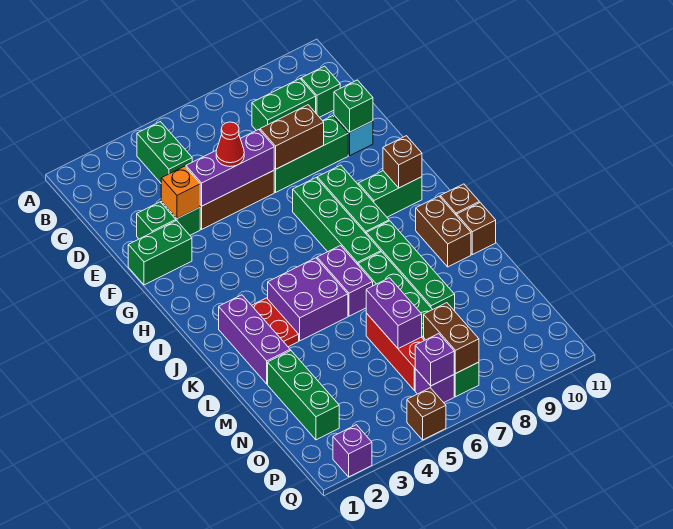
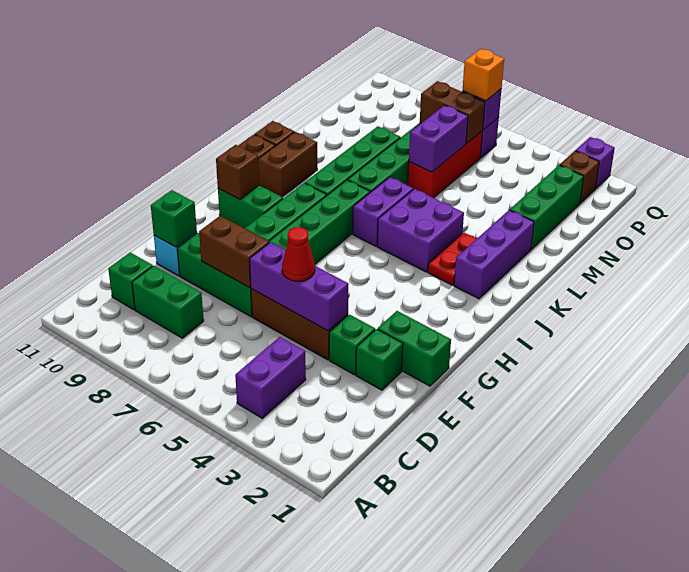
green brick B4:C4 level 1 -> purple brick B4:C4 level 1
orange brick E3 level 2 -> orange brick P6 level 3
brown brick O7:P7 level 2 -> brown brick O6:O7 level 2
brown brick Q5 level 1 -> brown brick P2 level 1

